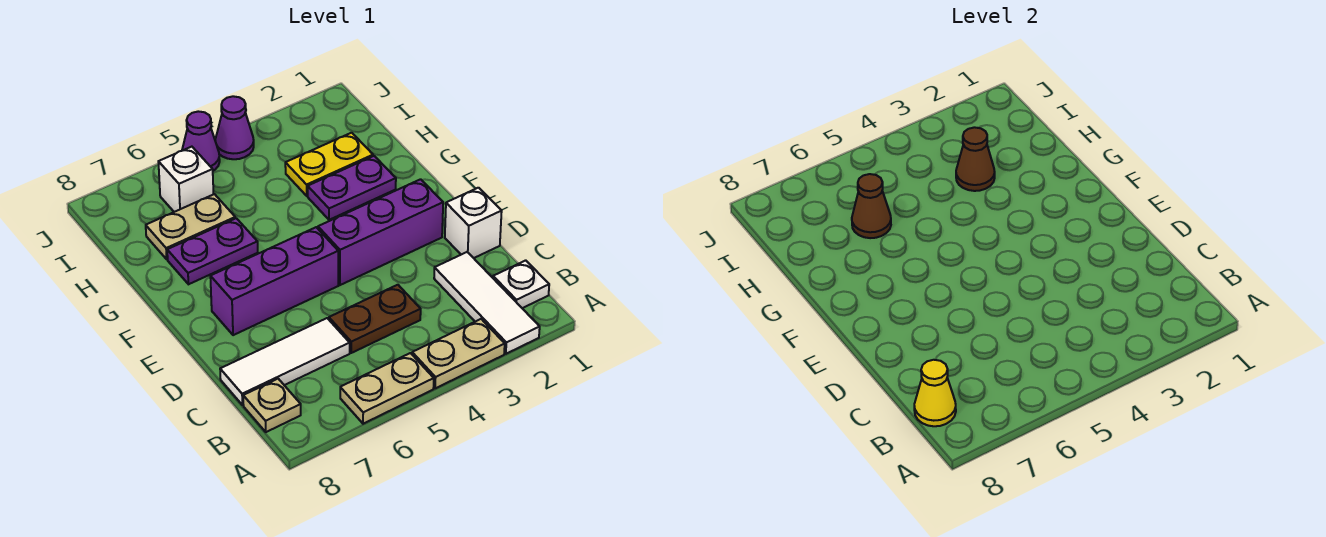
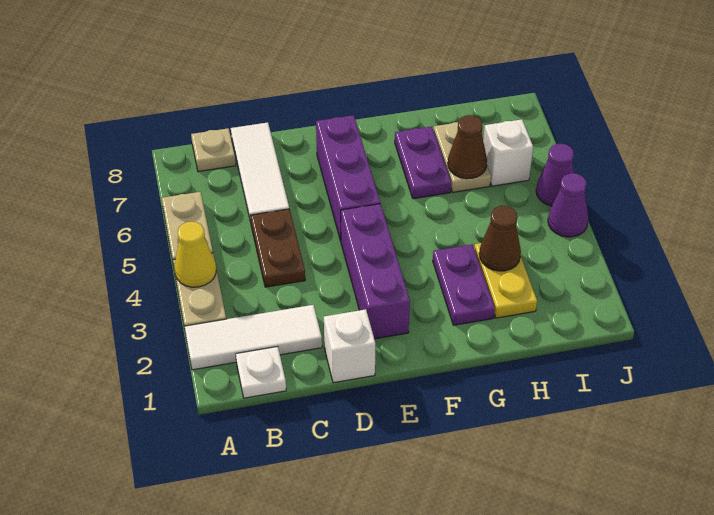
yellow cone B8 level 2 -> yellow cone A4 level 2

